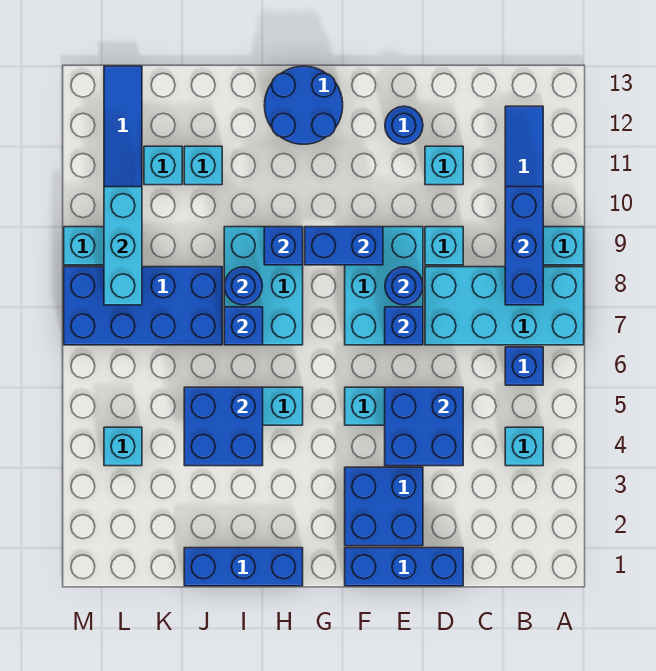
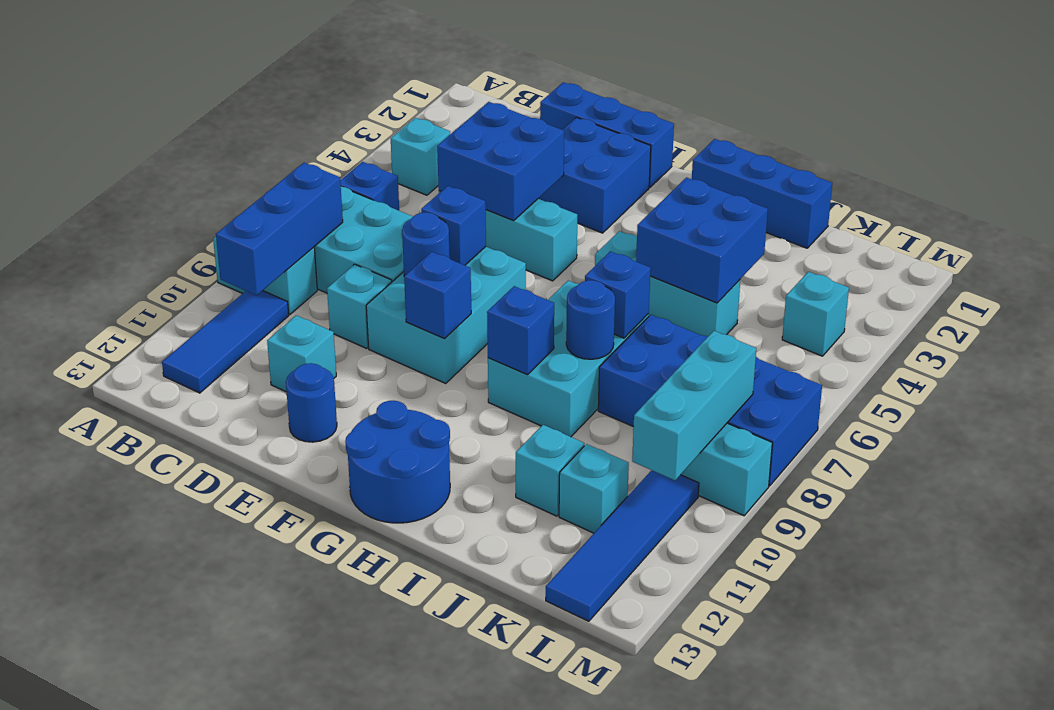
blue brick F9:G9 level 2 -> blue brick F9 level 2

